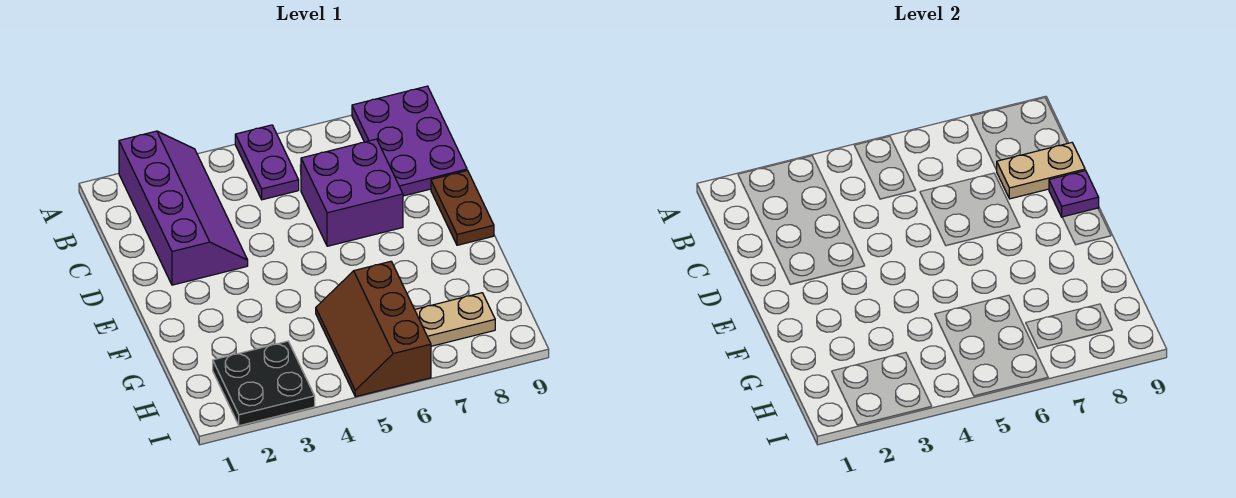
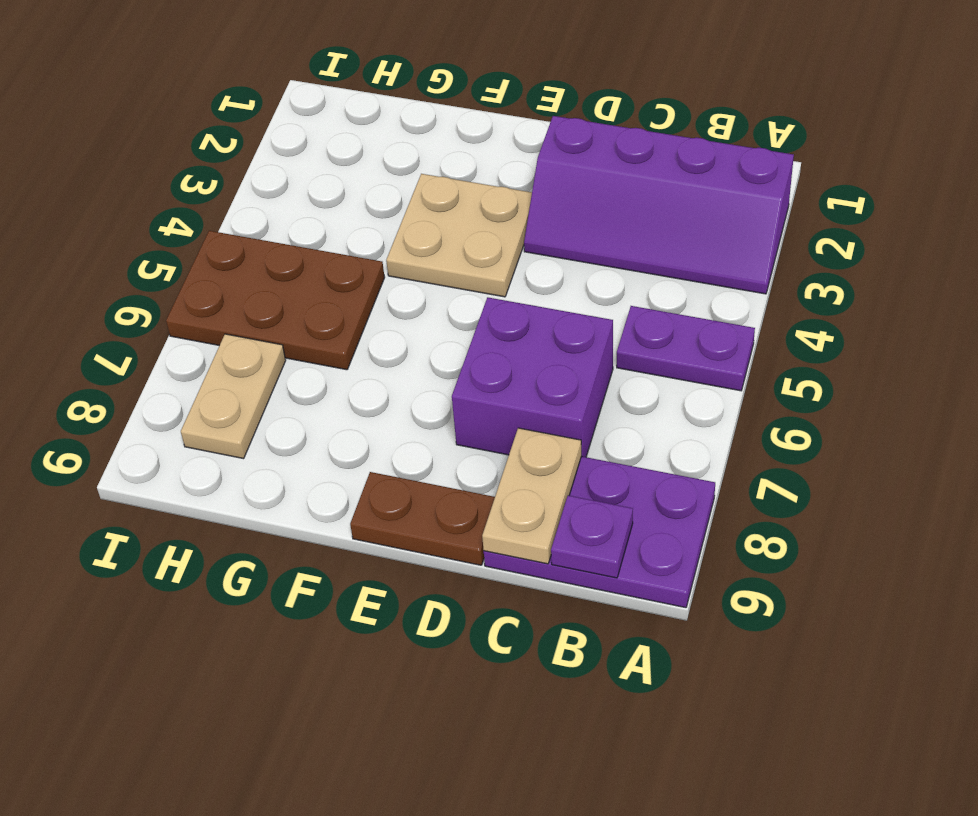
purple plate D9 level 2 -> purple plate B9 level 2
none -> tan plate E3:F4 level 1
brown slope G5:I6 level 1 top 6 -> brown plate G5:I6 level 1
black plate H2:I3 level 1 -> none

